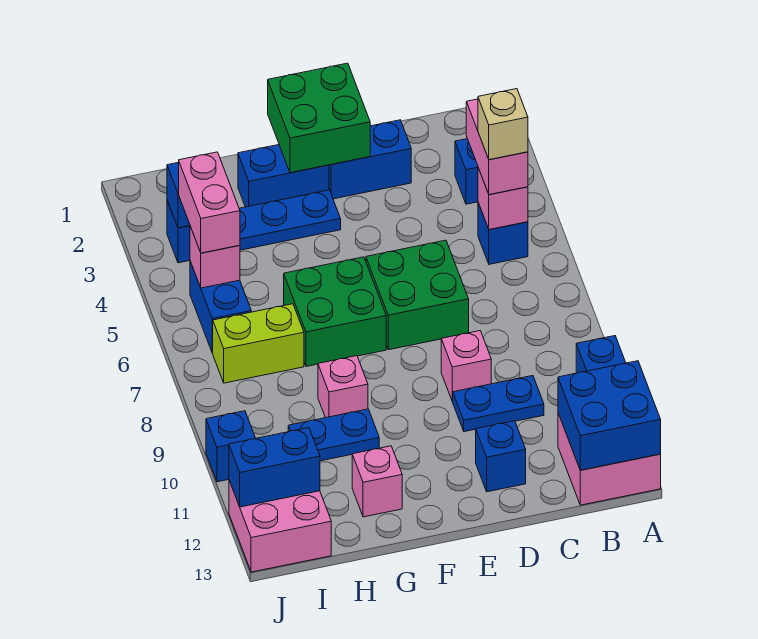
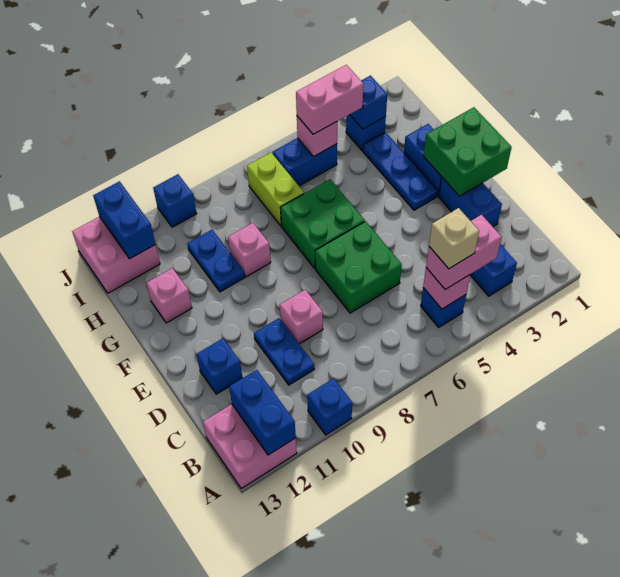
blue brick A12:B13 level 2 -> blue brick A12:B12 level 2

